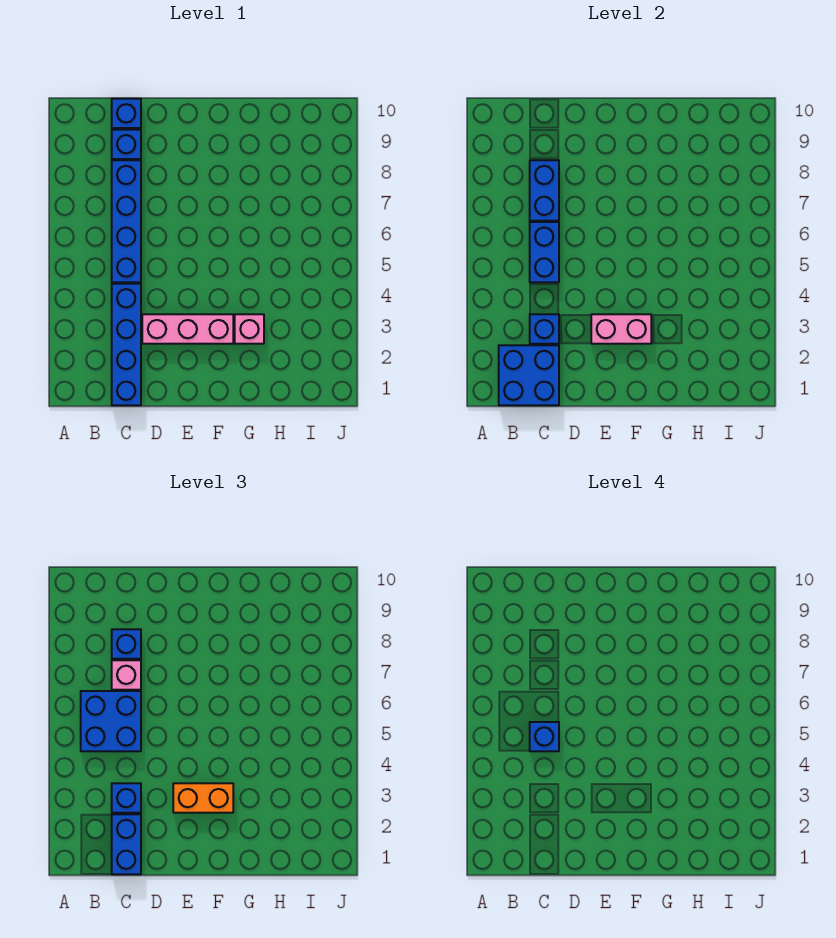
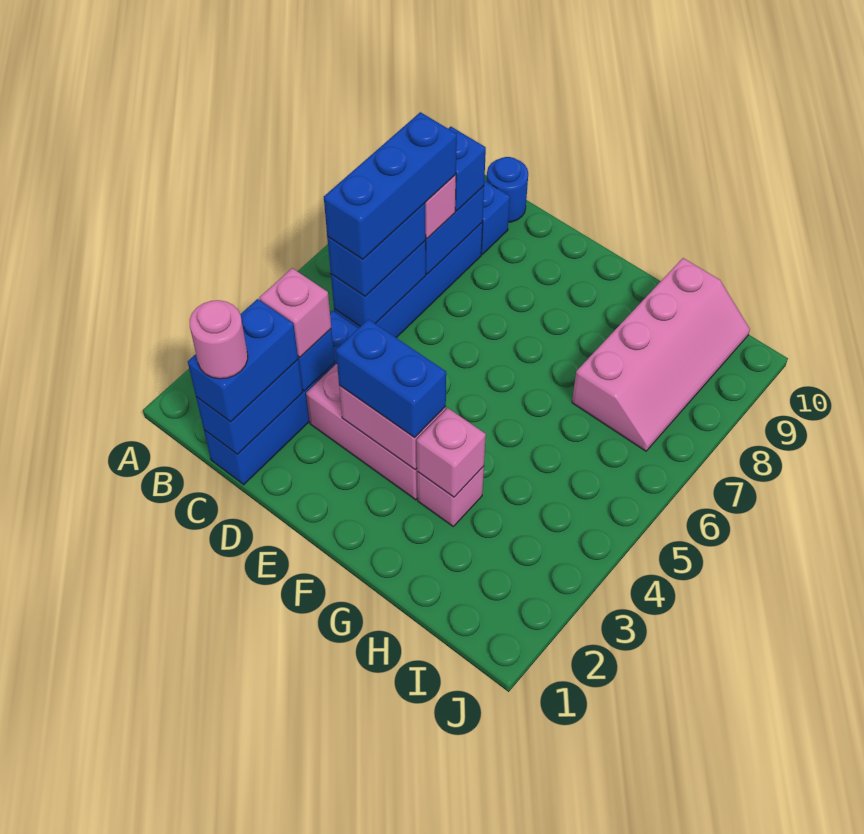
blue brick B1:C2 level 2 -> blue brick C1:C2 level 2
blue brick B5:C6 level 3 -> blue brick C5:C6 level 3
none -> pink round brick C1 level 4
blue brick C3 level 3 -> pink brick C3 level 3
blue brick C5 level 4 -> blue brick C5:C7 level 4
blue brick C10 level 1 -> blue round brick C10 level 1
orange brick E3:F3 level 3 -> blue brick E3:F3 level 3
none -> pink brick G3 level 2
none -> pink slope H7:I10 level 1 top H

